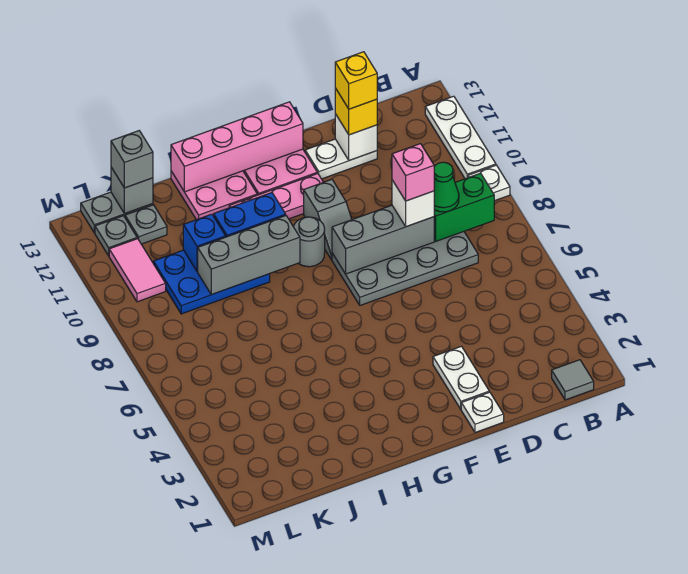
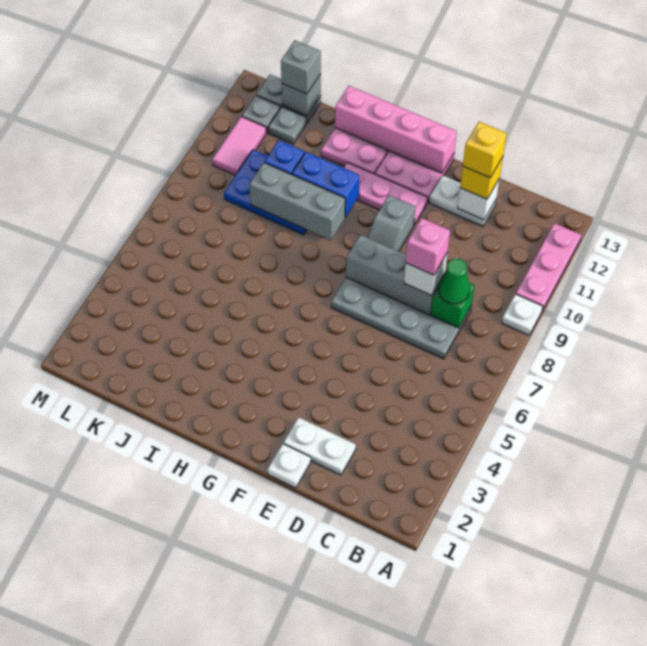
white plate A10:A12 level 1 -> pink plate A10:A12 level 1
grey tile B1 level 1 -> none
green brick B8:C8 level 2 -> green brick C8 level 2
white plate E2:E3 level 1 -> white plate D2:E2 level 1
grey round brick G9 level 1 -> none

